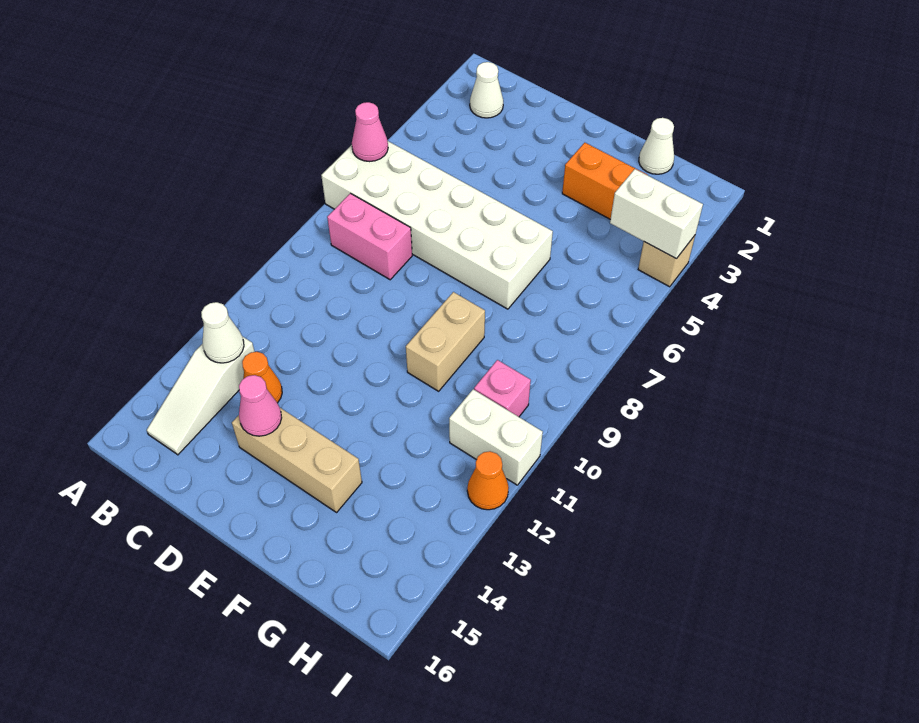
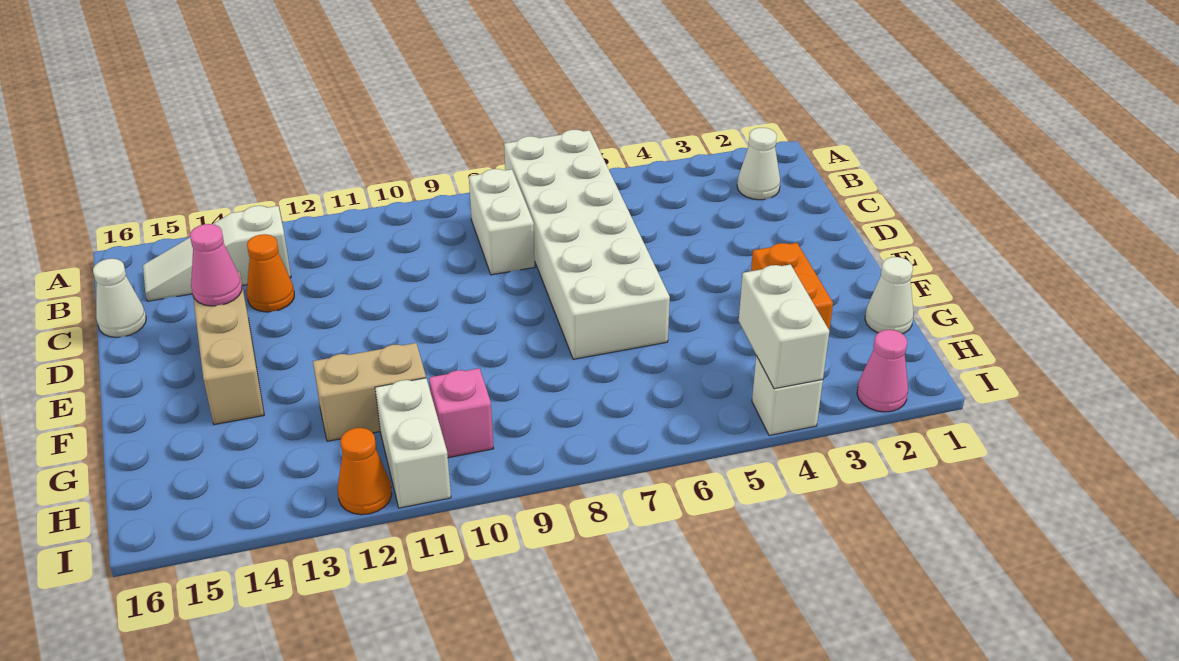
pink cone A6 level 2 -> pink cone I2 level 1
pink brick B8:C8 level 1 -> white brick B8:C8 level 1
white cone B13 level 2 -> white cone C16 level 1
tan brick F9:F10 level 1 -> tan brick G11:G12 level 1
tan brick I4 level 1 -> white brick I4 level 1

